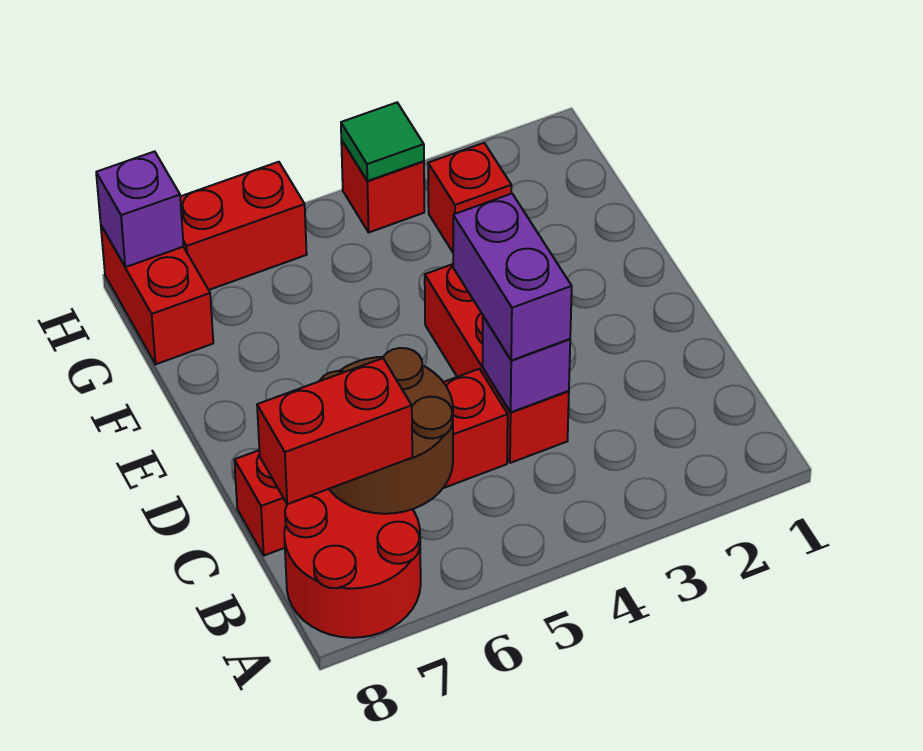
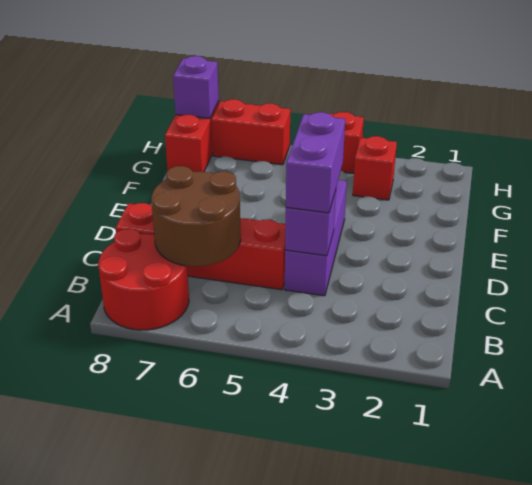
red brick B7:B8 level 3 -> none
red brick C4:E4 level 1 -> purple brick C4:E4 level 1
green tile H4 level 2 -> none

